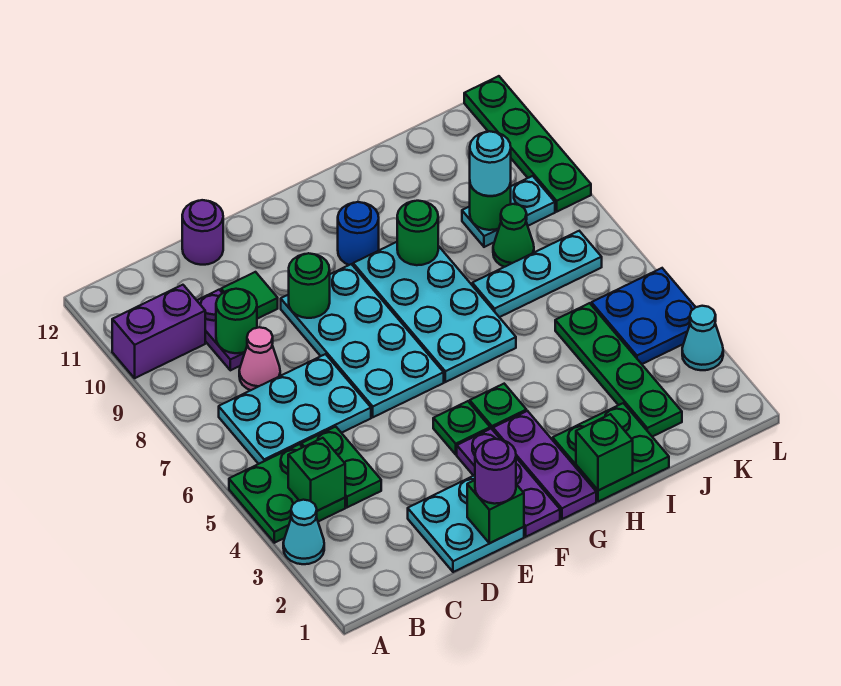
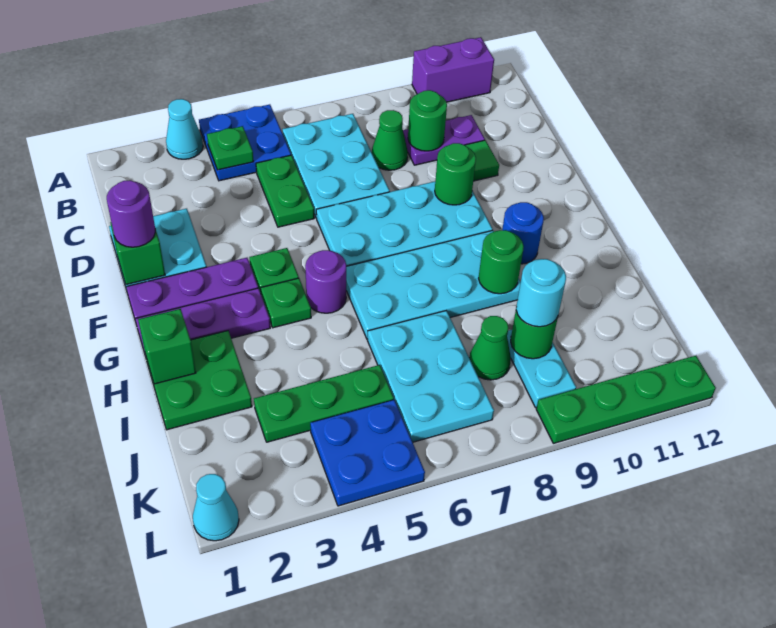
green plate A4:B5 level 1 -> blue plate A4:B5 level 1
purple brick A10:B10 level 1 -> purple brick A10:A11 level 1
green brick B4 level 2 -> green plate B4 level 2
green plate C4:C5 level 1 -> green plate C5:D5 level 1
pink cone C8 level 1 -> green cone C8 level 1
purple round brick D12 level 1 -> purple round brick G5 level 1
cyan plate I7:K7 level 1 -> cyan plate I6:K7 level 1
green plate J2:J5 level 1 -> green plate J3:J5 level 1
cyan cone L3 level 1 -> cyan cone L1 level 1

